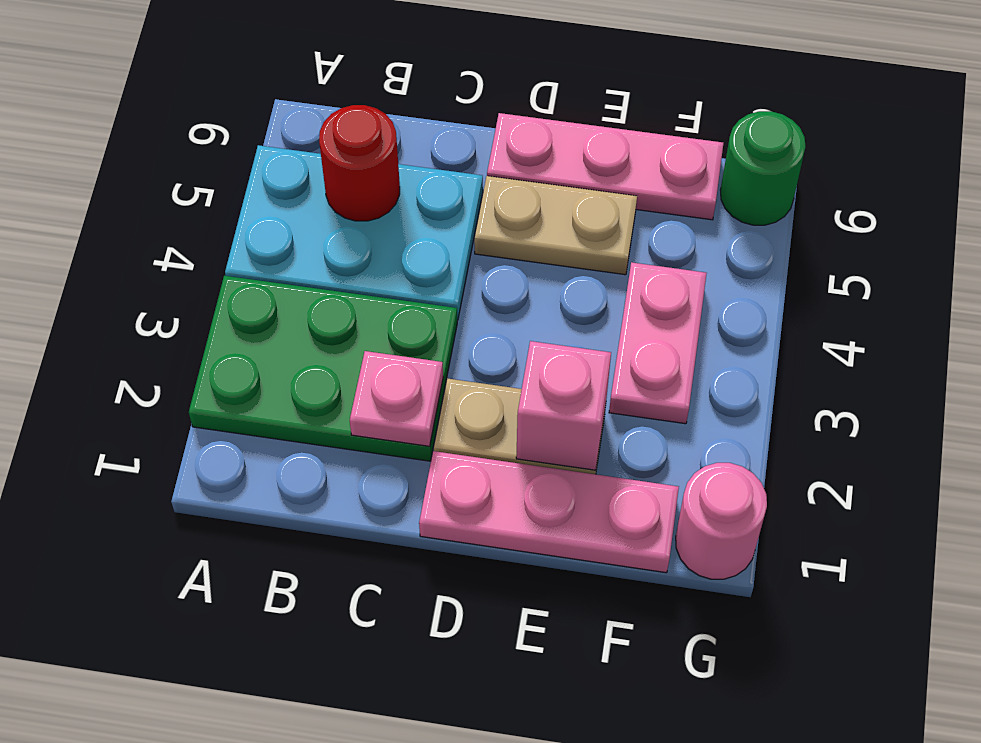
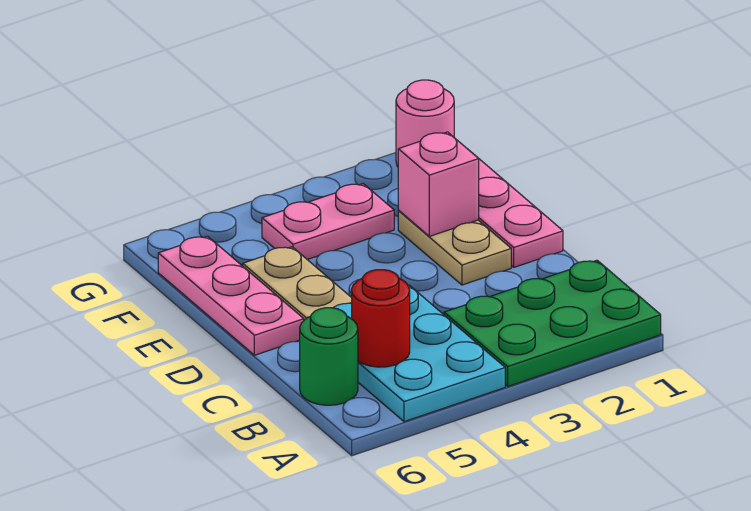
green plate A2:C3 level 1 -> green plate A1:B3 level 1
pink plate C2 level 2 -> none
green round brick G6 level 1 -> green round brick B6 level 1

